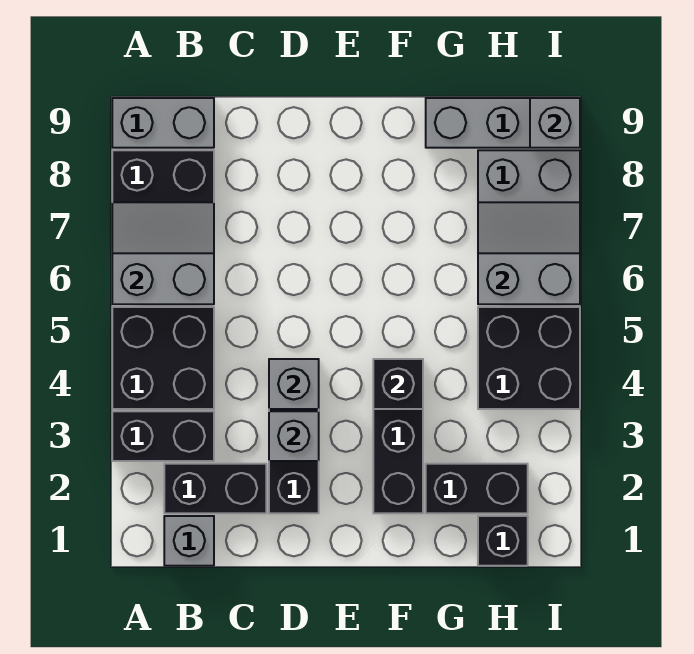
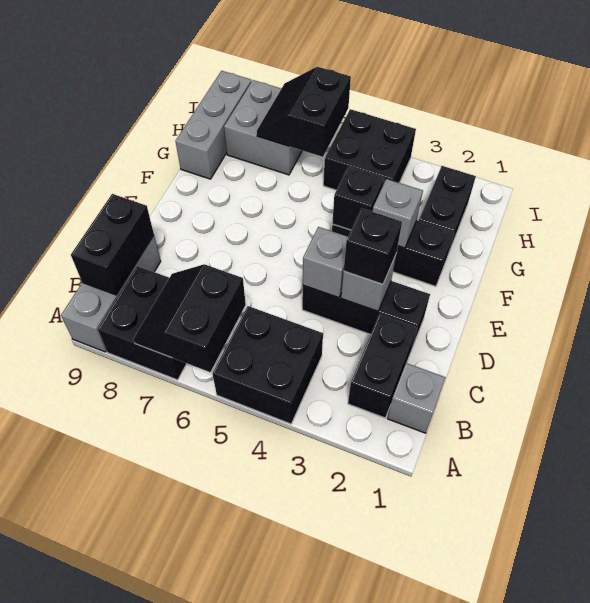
black brick A3:B3 level 1 -> black brick B9:C9 level 2
grey slope A6:B7 level 2 top 6 -> black slope A6:B7 level 2 top 6
grey brick A9:B9 level 1 -> grey brick A9:C9 level 1
black brick H1 level 1 -> black brick D3 level 3
grey slope H6:I7 level 2 top 6 -> black slope H6:I7 level 2 top 6
grey brick I9 level 2 -> grey brick F3 level 2

